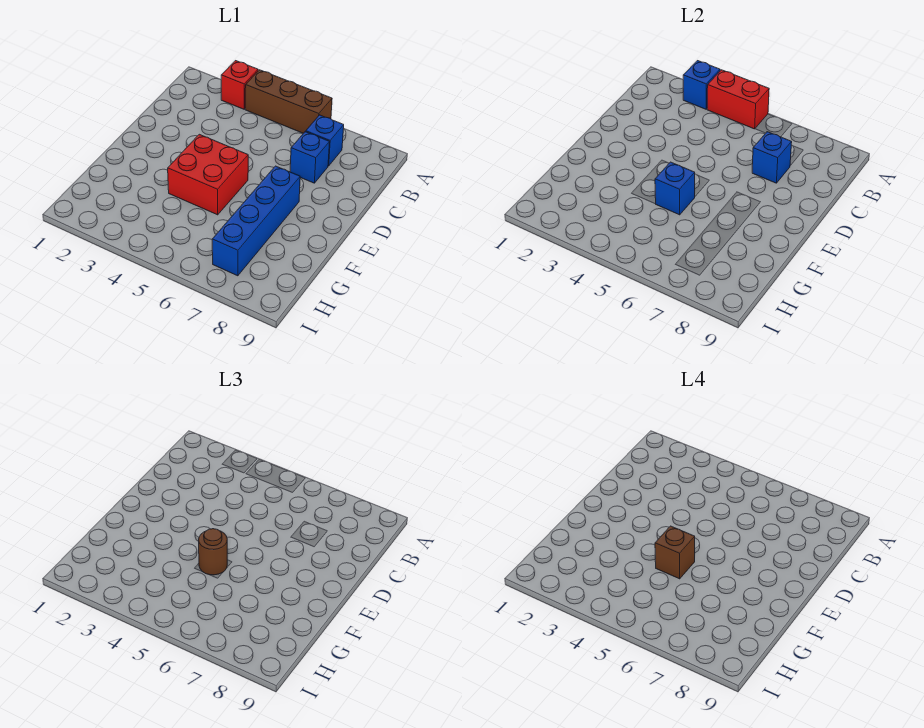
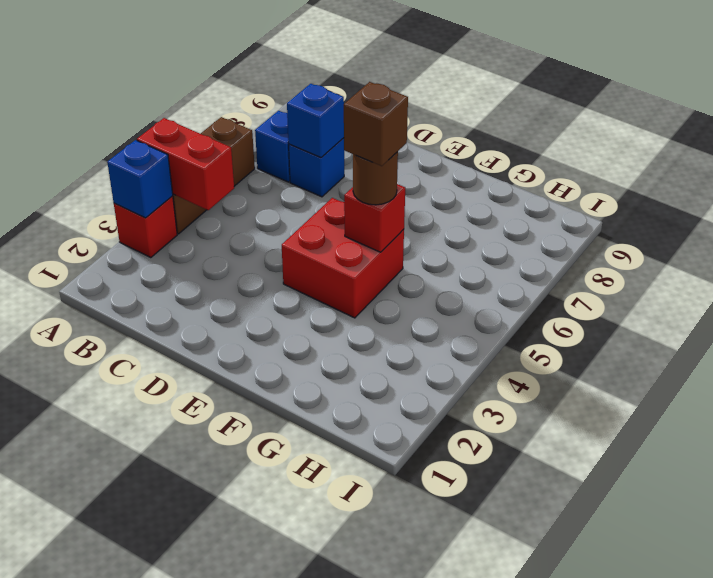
red brick A4:A5 level 2 -> red brick A4:B4 level 2
blue brick E7:H7 level 1 -> none
blue brick F5 level 2 -> red brick F5 level 2

